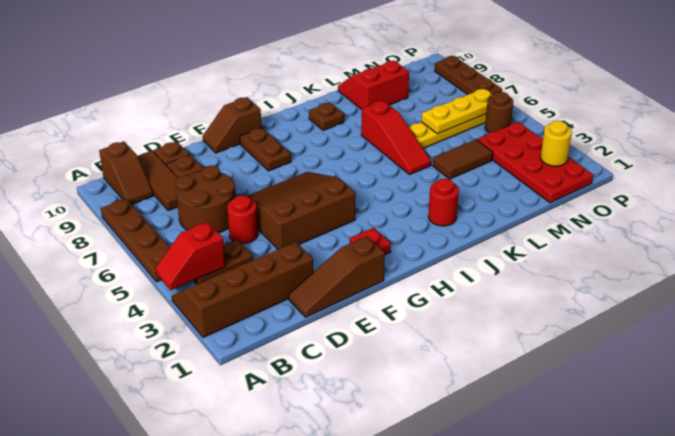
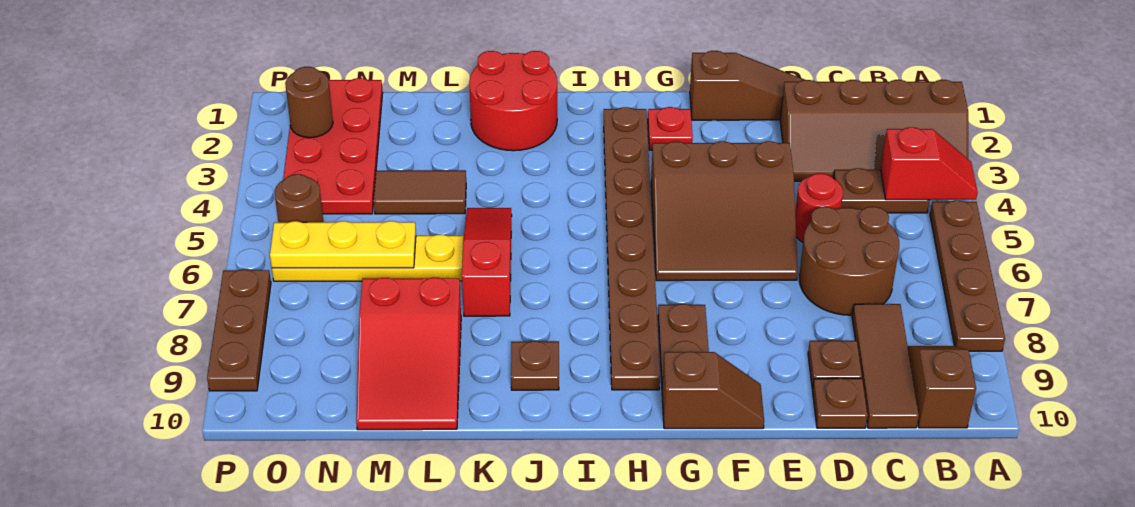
none -> brown plate H2:H9 level 1
red round brick J2 level 1 -> red round brick J1:K2 level 1
red slope L9:M10 level 1 top 9 -> red slope L8:M10 level 1 top 8
yellow round brick O2 level 2 -> brown round brick O2 level 2

